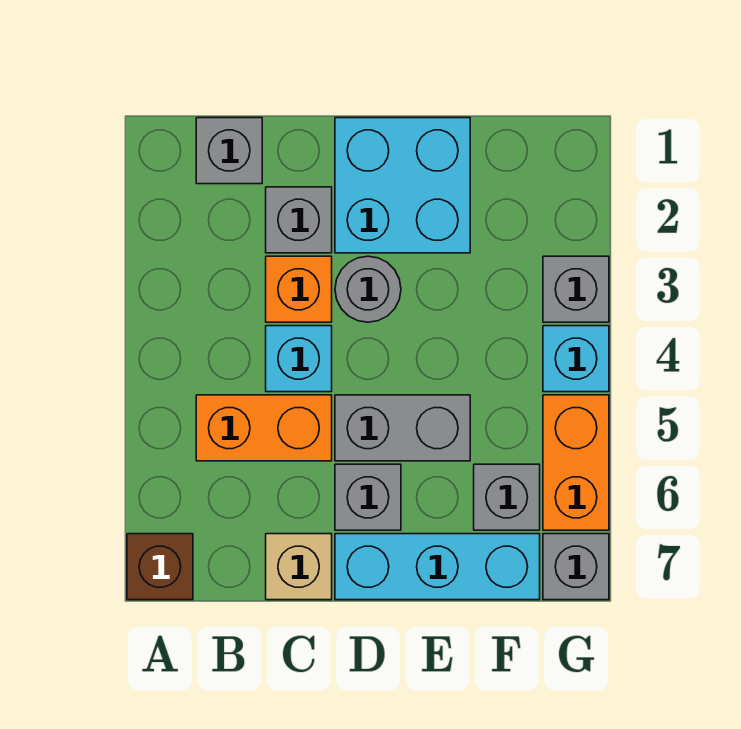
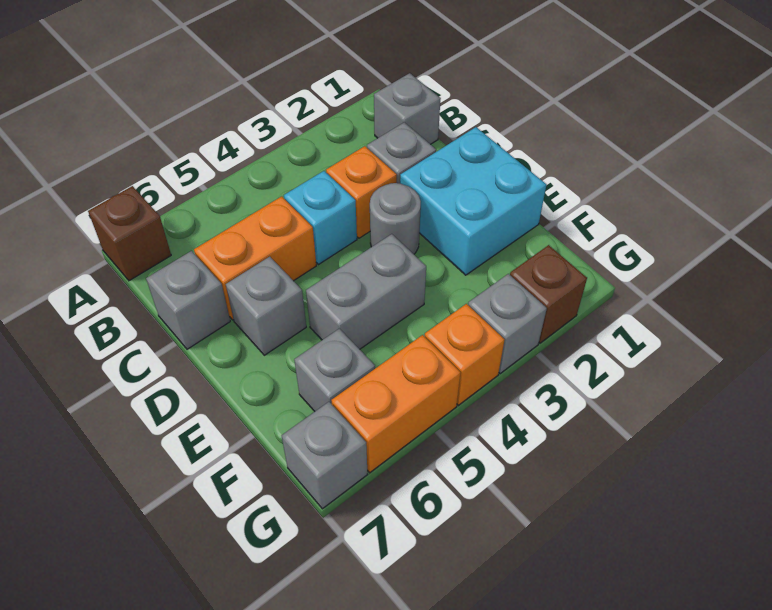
orange brick B5:C5 level 1 -> orange brick C5:C6 level 1
tan brick C7 level 1 -> grey brick C7 level 1
grey brick D5:E5 level 1 -> grey brick E4:E5 level 1
cyan brick D7:F7 level 1 -> none
none -> brown brick G2 level 1
cyan brick G4 level 1 -> orange brick G4 level 1

